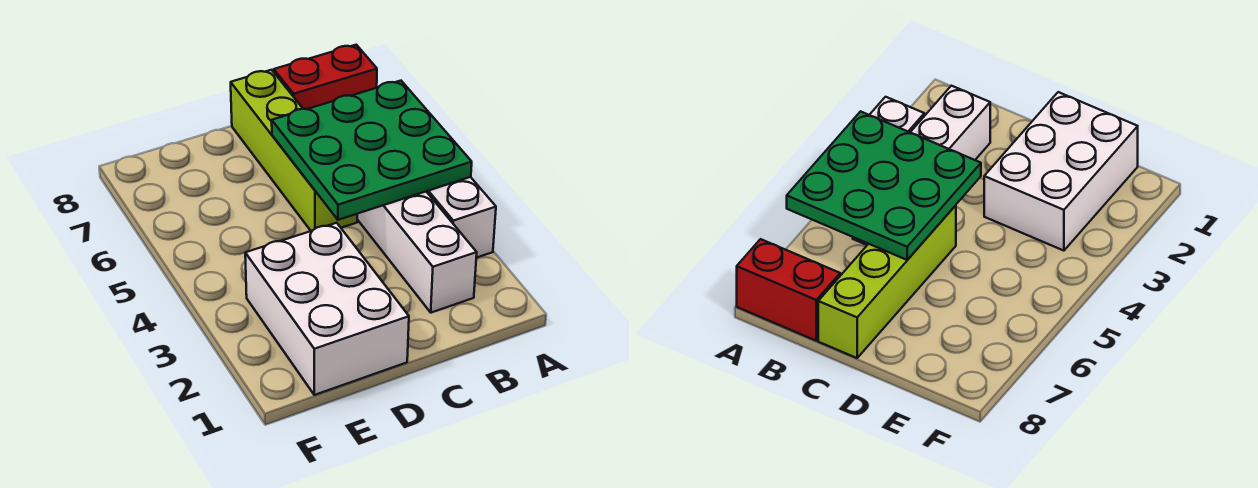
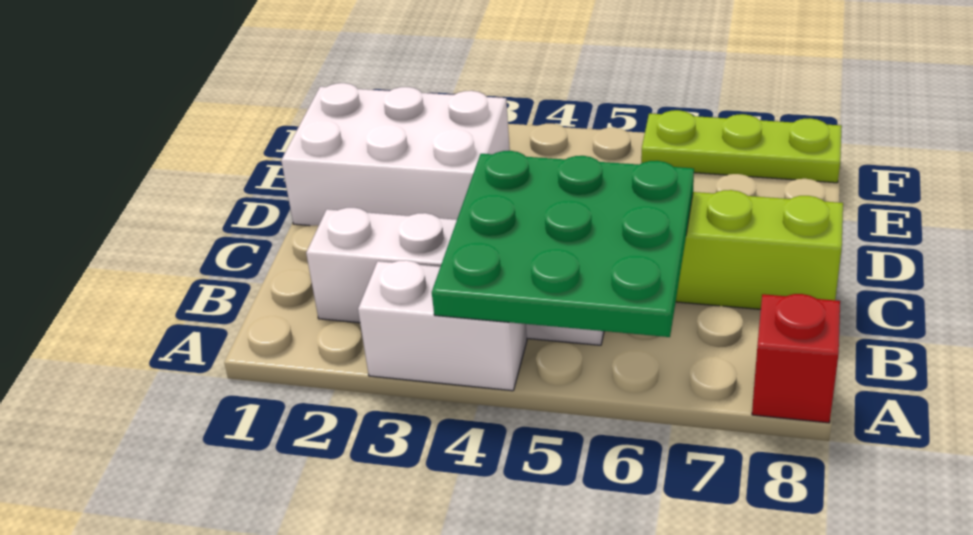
red brick A8:B8 level 1 -> red brick A8 level 1
none -> lime plate F6:F8 level 1

